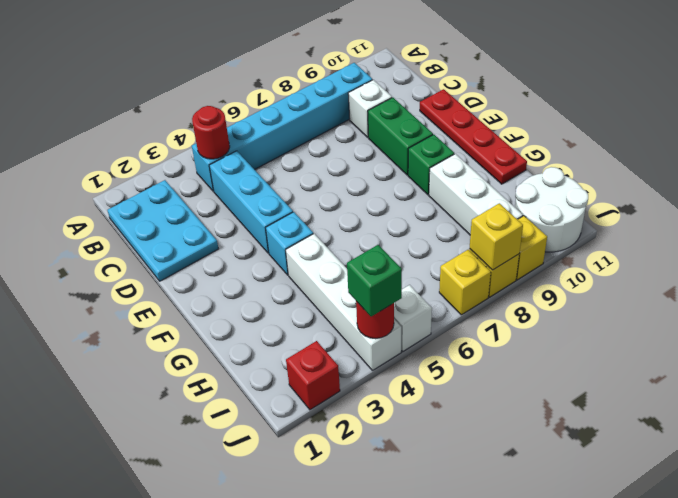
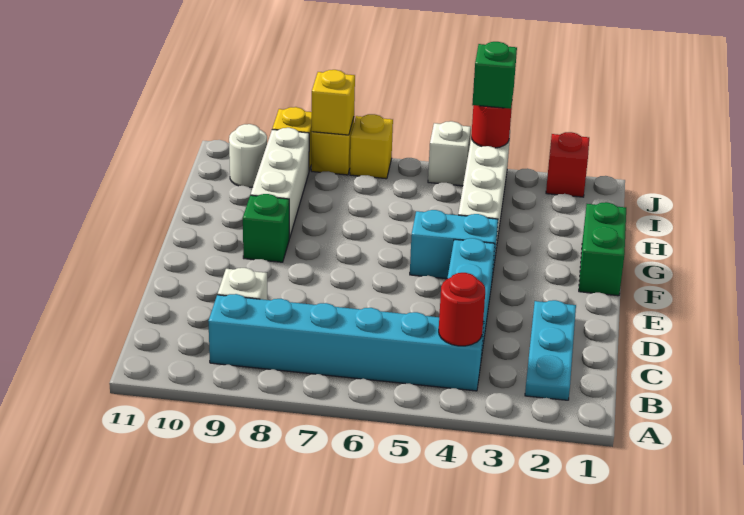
cyan plate B1:D2 level 1 -> cyan plate B2:D2 level 1
green brick D9:E9 level 1 -> green brick F1:G1 level 1
red plate D11:G11 level 1 -> none
cyan brick F4 level 1 -> cyan brick F4:F5 level 1
white round brick I10:J11 level 1 -> white round brick I10 level 1

